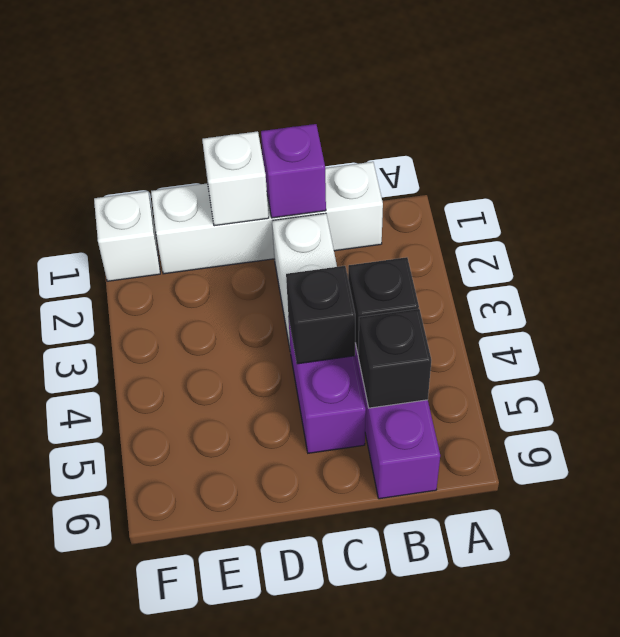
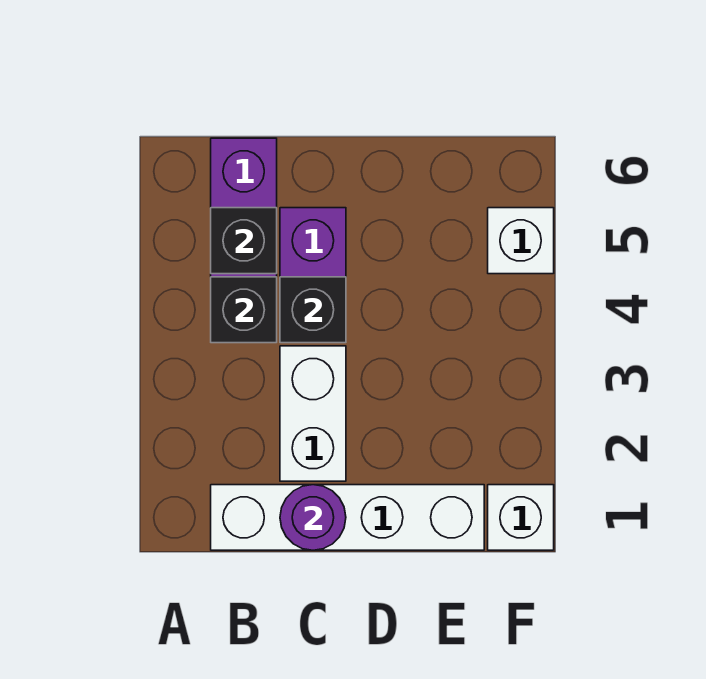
purple brick C1 level 2 -> purple round brick C1 level 2
white brick D1 level 2 -> white brick F5 level 1

